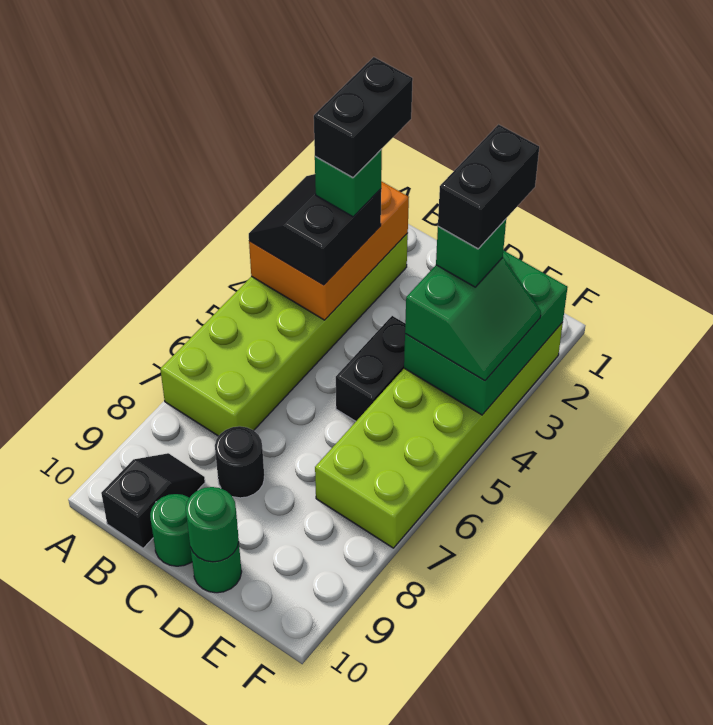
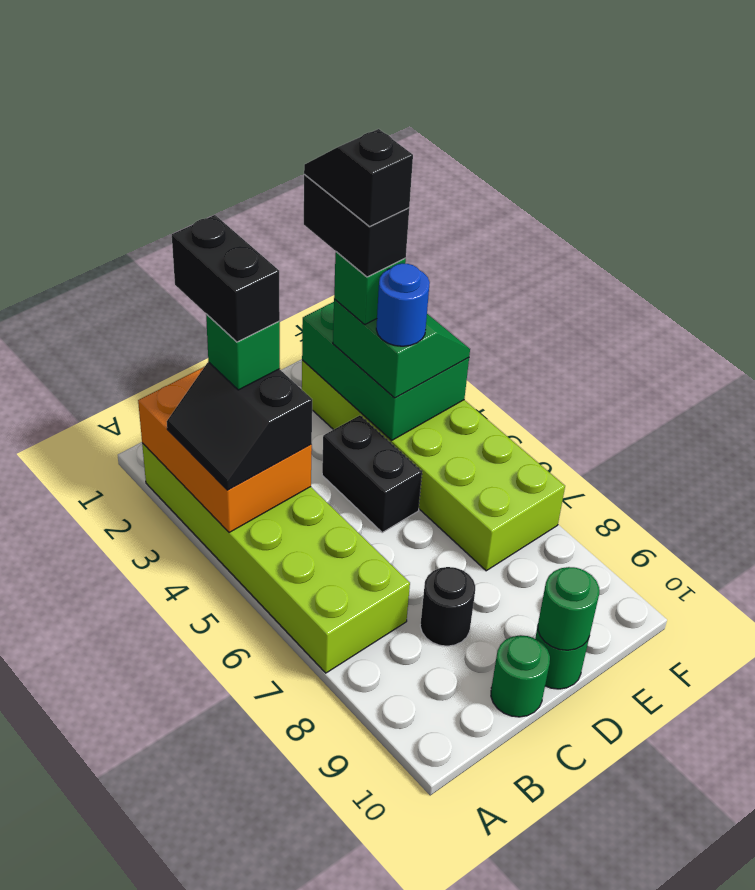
black slope B9:B10 level 1 top 10 -> black slope E2:E3 level 6 top 3
none -> blue round brick E4 level 4

